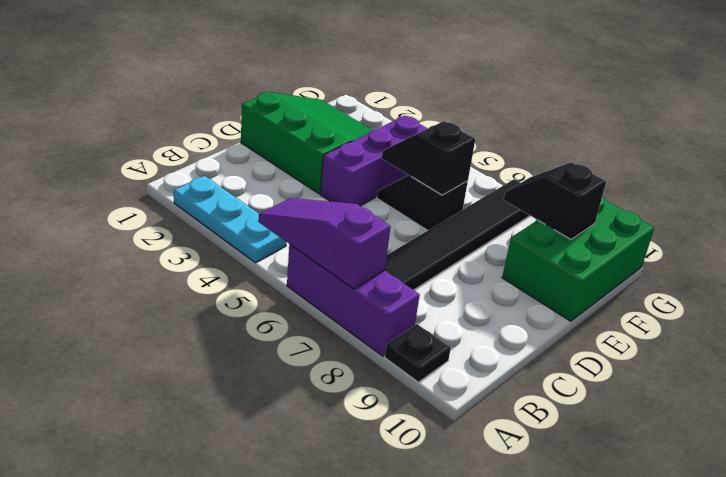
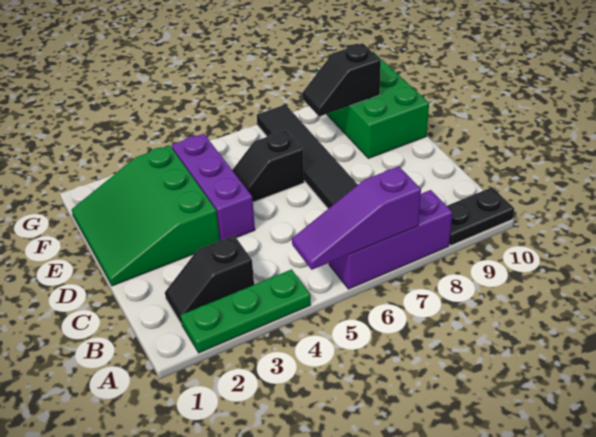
cyan plate A2:A4 level 1 -> green plate A2:A4 level 1
black plate A9 level 1 -> black plate A9:A10 level 1
green slope D1:F3 level 1 top D -> green slope D1:F3 level 1 top 3
black slope E5:E6 level 2 top 6 -> black slope B2:B3 level 1 top 3

